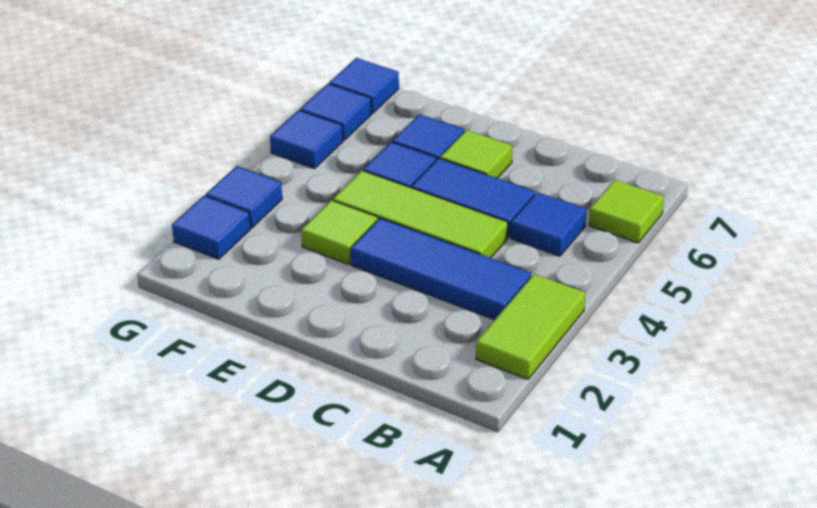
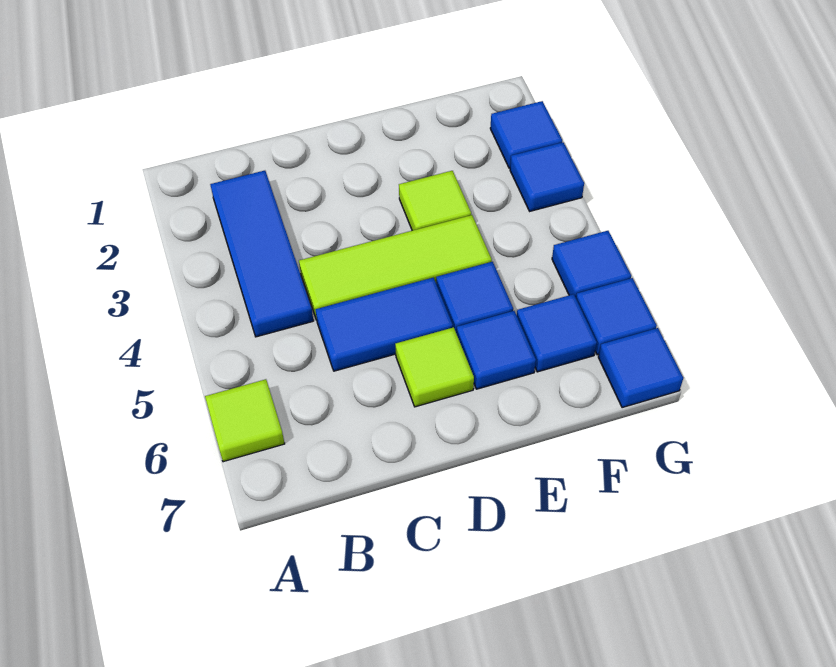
lime tile A2:A3 level 1 -> none
blue tile B3:D3 level 1 -> blue tile B2:B4 level 1
blue tile B5 level 1 -> blue tile F6 level 1

